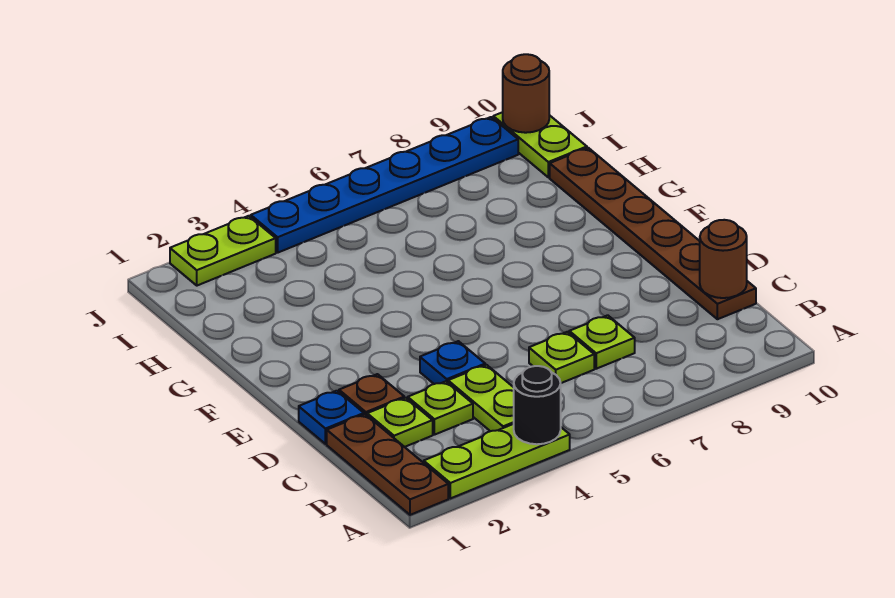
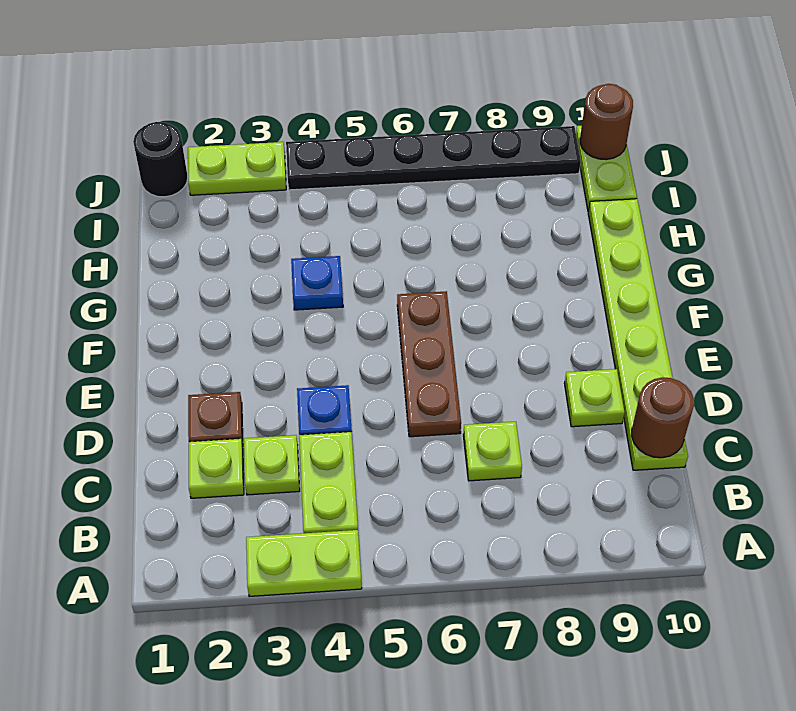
brown plate A1:C1 level 1 -> brown plate D6:F6 level 1
lime plate A2:A4 level 1 -> lime plate A3:A4 level 1
black round brick A4 level 2 -> black round brick J1 level 1
lime plate C6 level 1 -> lime plate D9 level 1
brown plate C10:H10 level 1 -> lime plate C10:H10 level 1
blue plate D1 level 1 -> blue plate G4 level 1
blue plate J4:J9 level 1 -> black plate J4:J9 level 1

